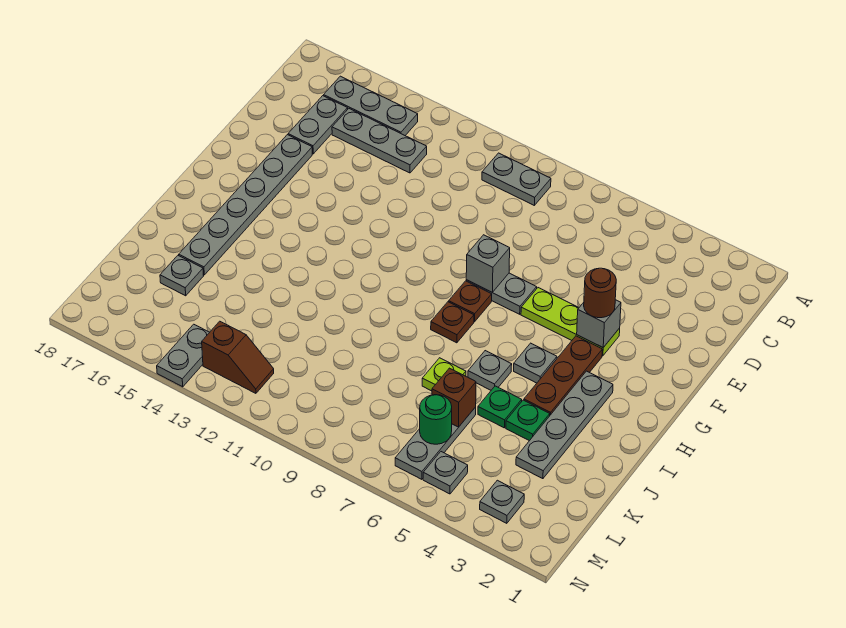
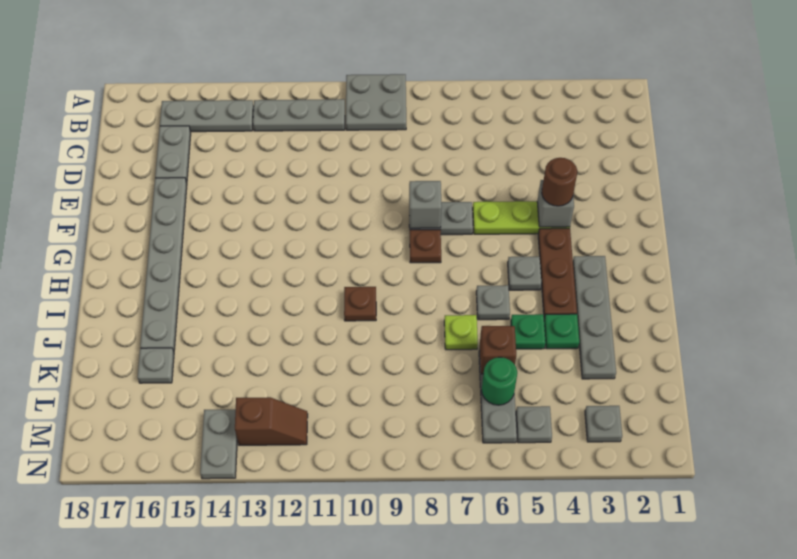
grey plate B9:B10 level 1 -> grey plate A9:B10 level 1
grey plate C13:C15 level 1 -> grey plate B11:B13 level 1
brown plate H8 level 1 -> brown plate I10 level 1

